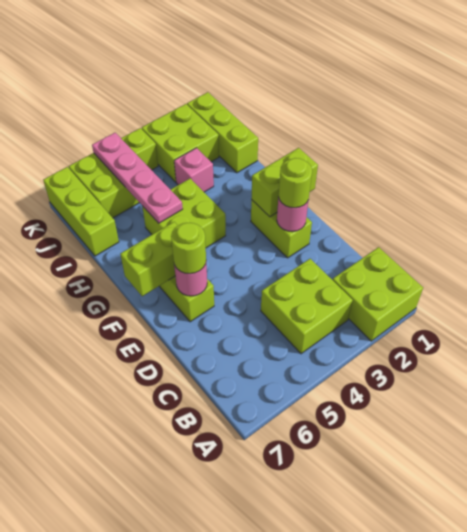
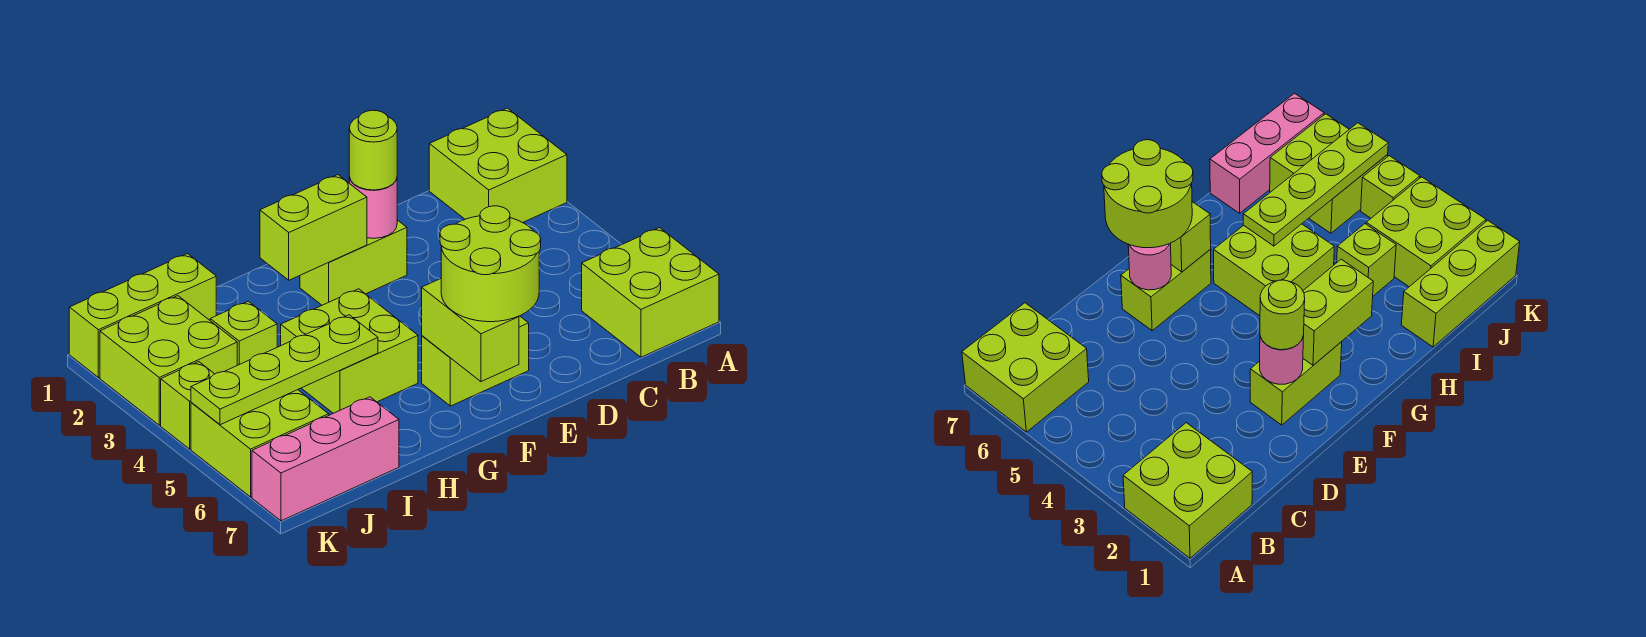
lime brick B3:C4 level 1 -> lime brick A6:B7 level 1
lime round brick E6 level 3 -> lime round brick E6:F7 level 3
lime brick F1:F2 level 2 -> lime brick F2:G2 level 2
pink plate H5:K5 level 2 -> lime plate H5:K5 level 2
pink brick I3 level 1 -> lime brick I3 level 1
lime brick I7:K7 level 1 -> pink brick I7:K7 level 1

